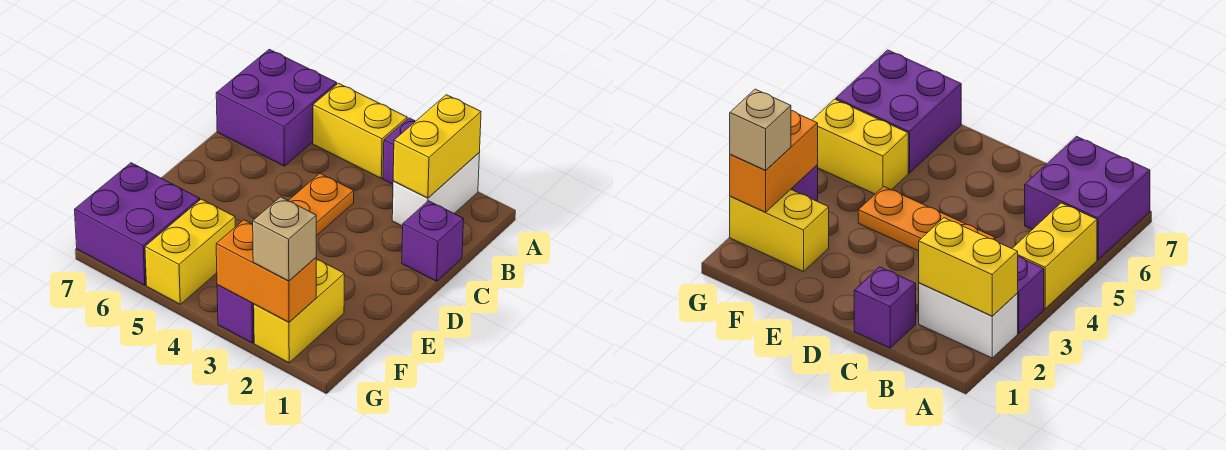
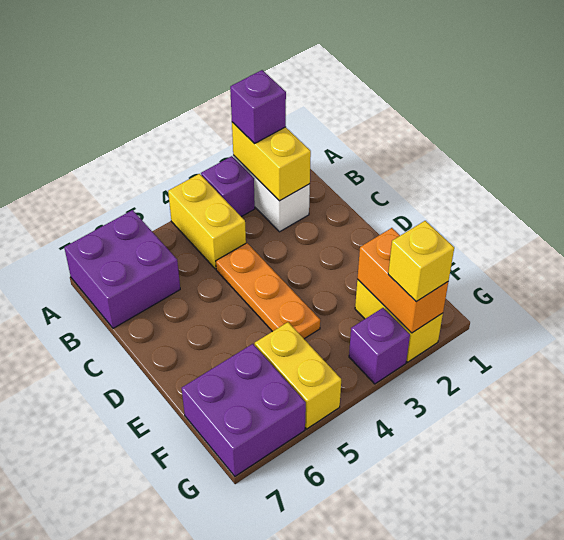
yellow brick A4:A5 level 1 -> yellow brick A4:B4 level 1
purple brick C1 level 1 -> purple brick A2 level 3
orange brick G2:G3 level 2 -> orange brick F2:G2 level 2
tan brick G2 level 3 -> yellow brick G2 level 3

